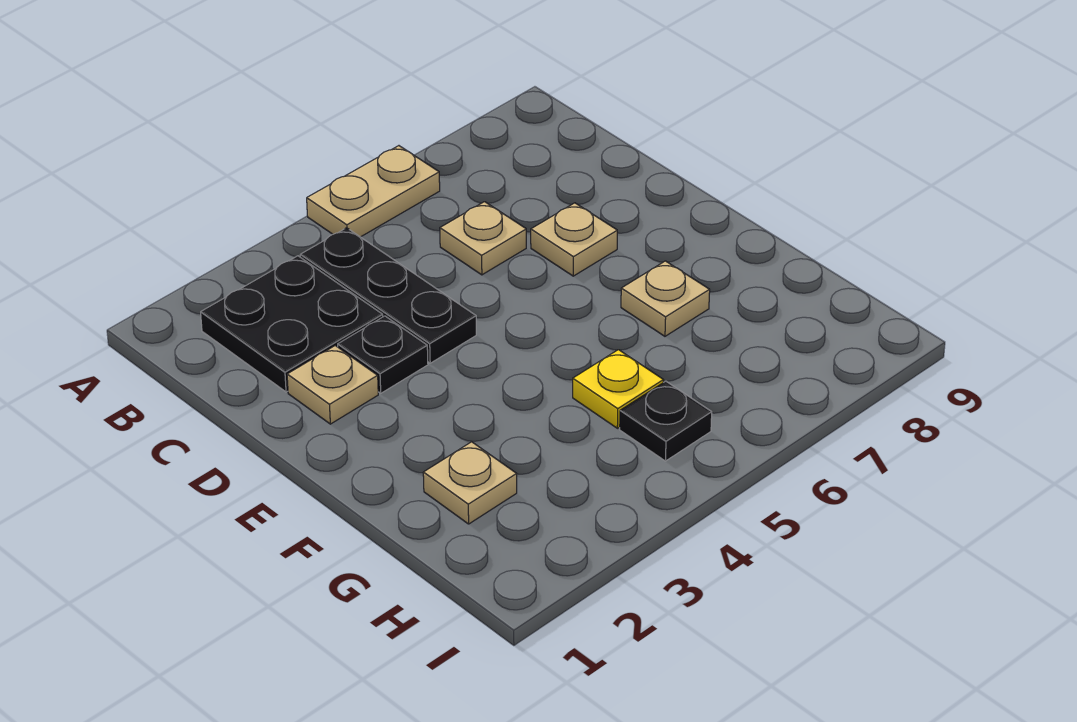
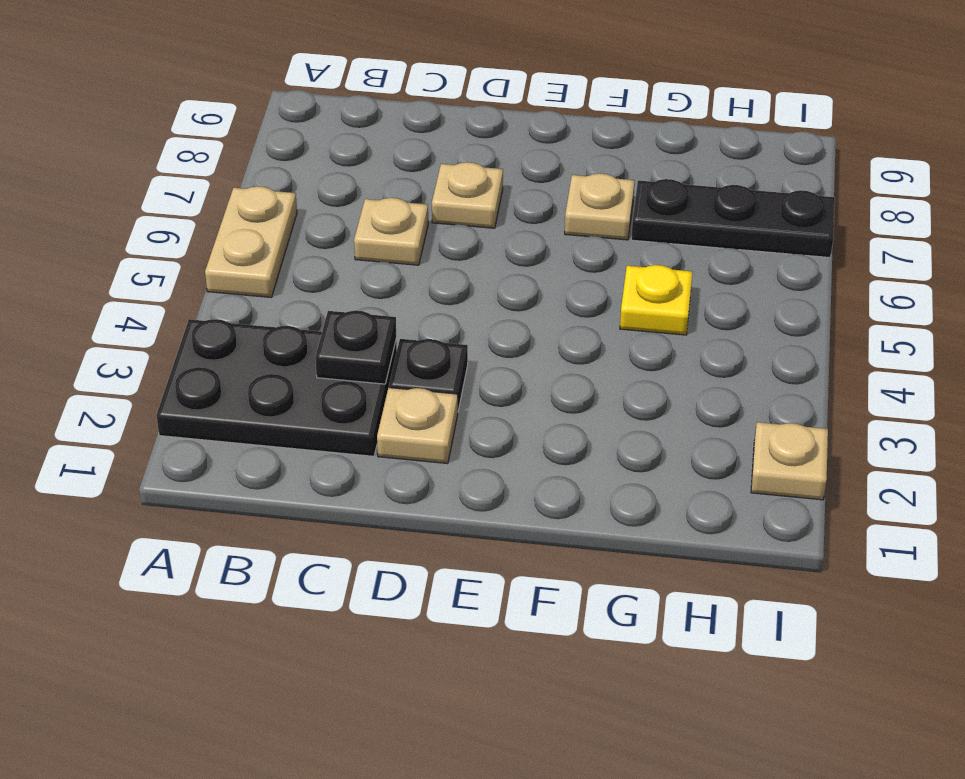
black plate B2:C3 level 1 -> black plate A2:C3 level 1
black plate B4:D4 level 1 -> black plate G7:I7 level 1
tan plate G2 level 1 -> tan plate I2 level 1
black plate H5 level 1 -> black plate C3 level 2

